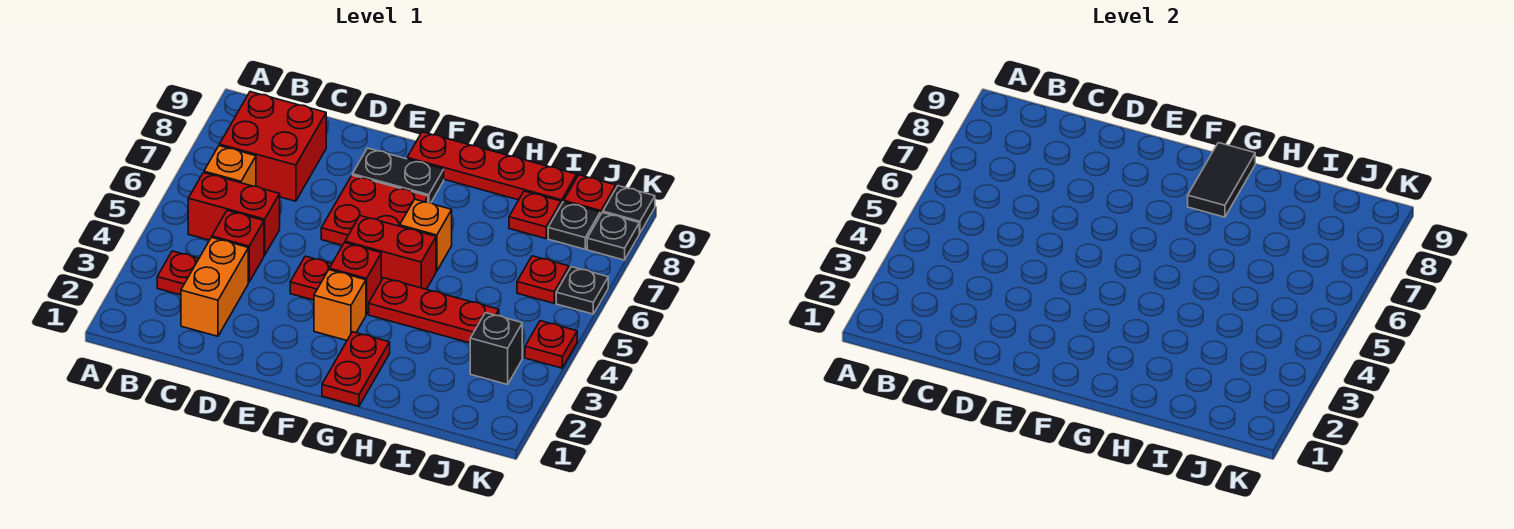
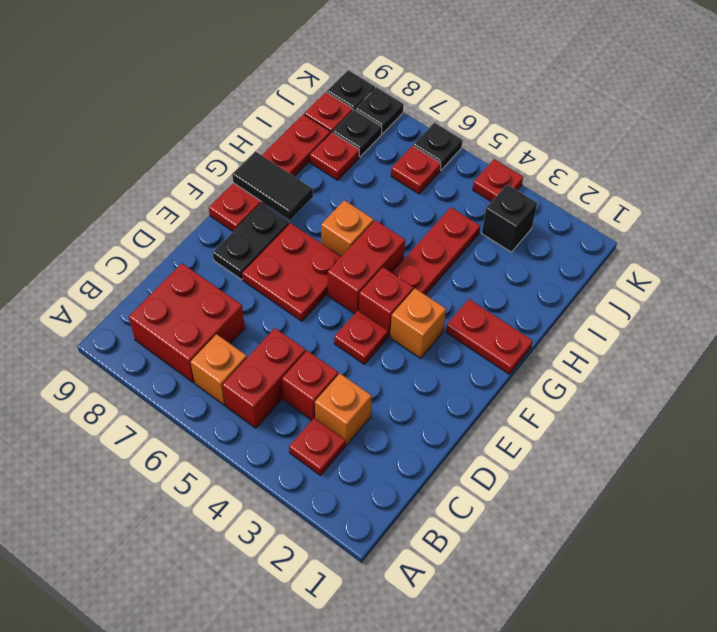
orange brick C2:C3 level 1 -> orange brick C3 level 1

